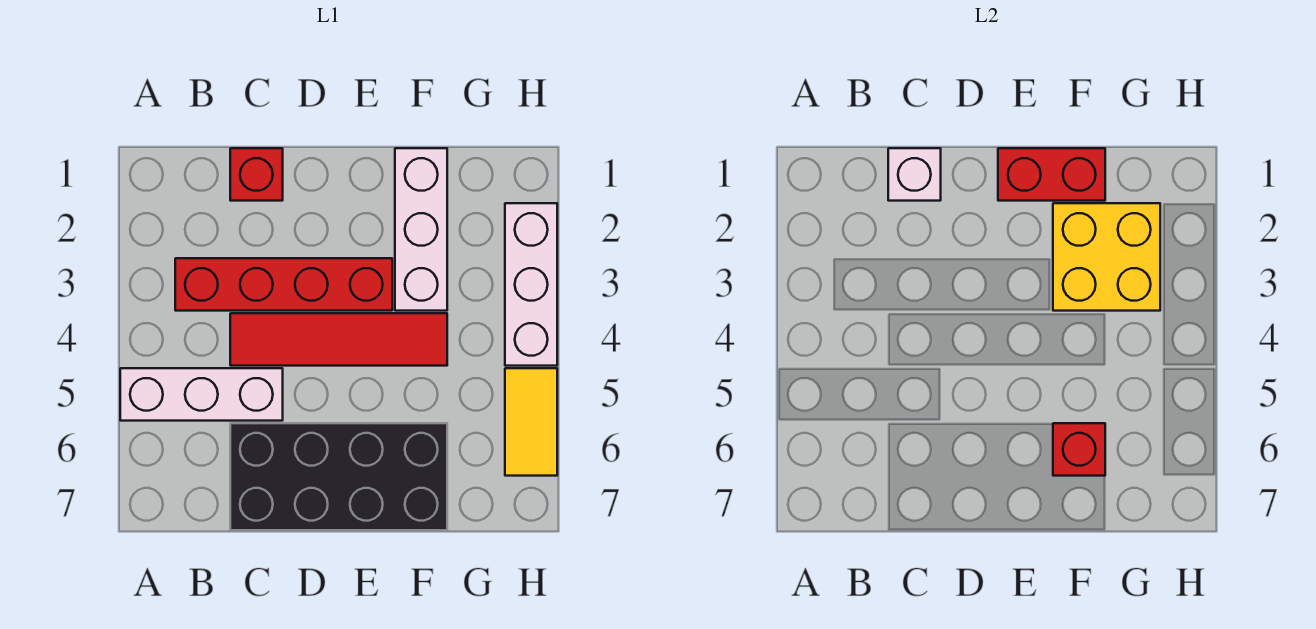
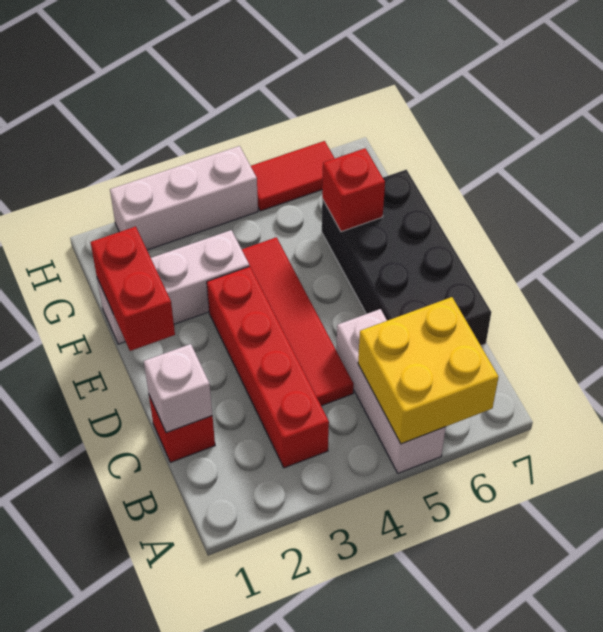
yellow brick F2:G3 level 2 -> yellow brick A5:B6 level 2
yellow tile H5:H6 level 1 -> red tile H5:H6 level 1

